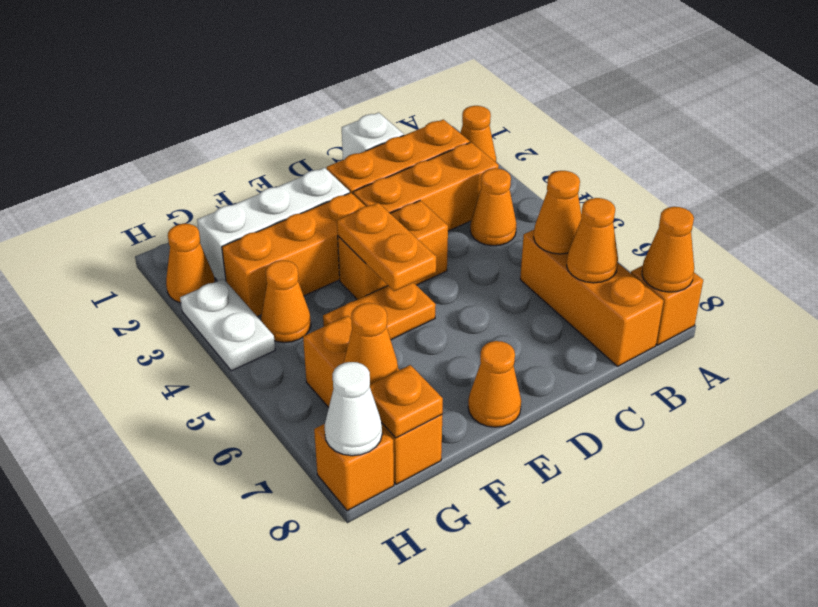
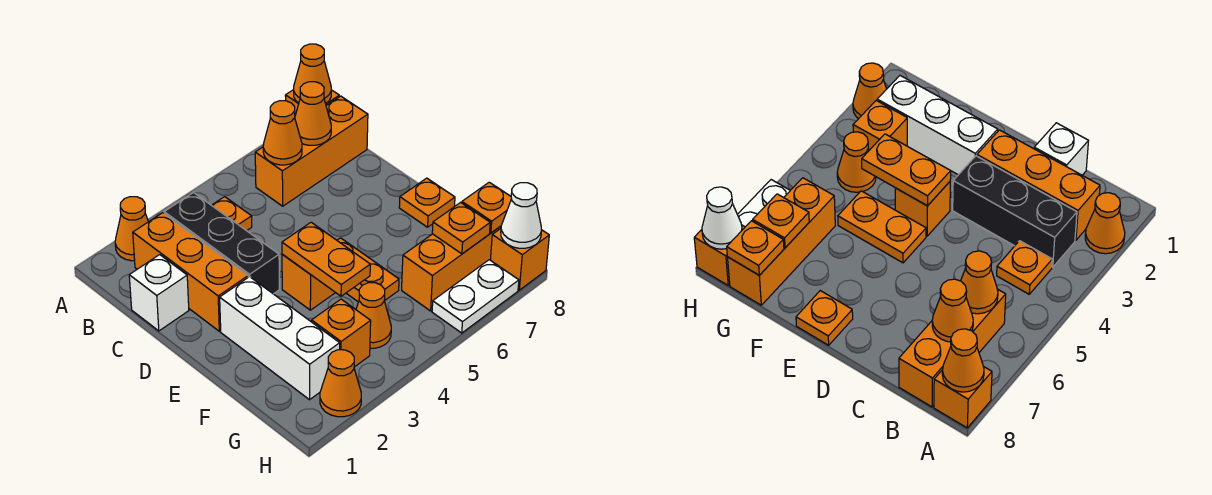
orange brick B3:D3 level 1 -> black brick B3:D3 level 1
orange cone B4 level 1 -> orange plate B4 level 1
orange brick D4:E4 level 1 -> orange brick E4 level 1
orange brick E3:G3 level 1 -> orange brick G3 level 1
orange plate E4:E5 level 2 -> orange plate E4:F4 level 2
orange cone E8 level 1 -> orange plate E8 level 1
orange cone G7 level 2 -> orange plate G7 level 2
white plate H3:H4 level 1 -> white plate H6:H7 level 1

